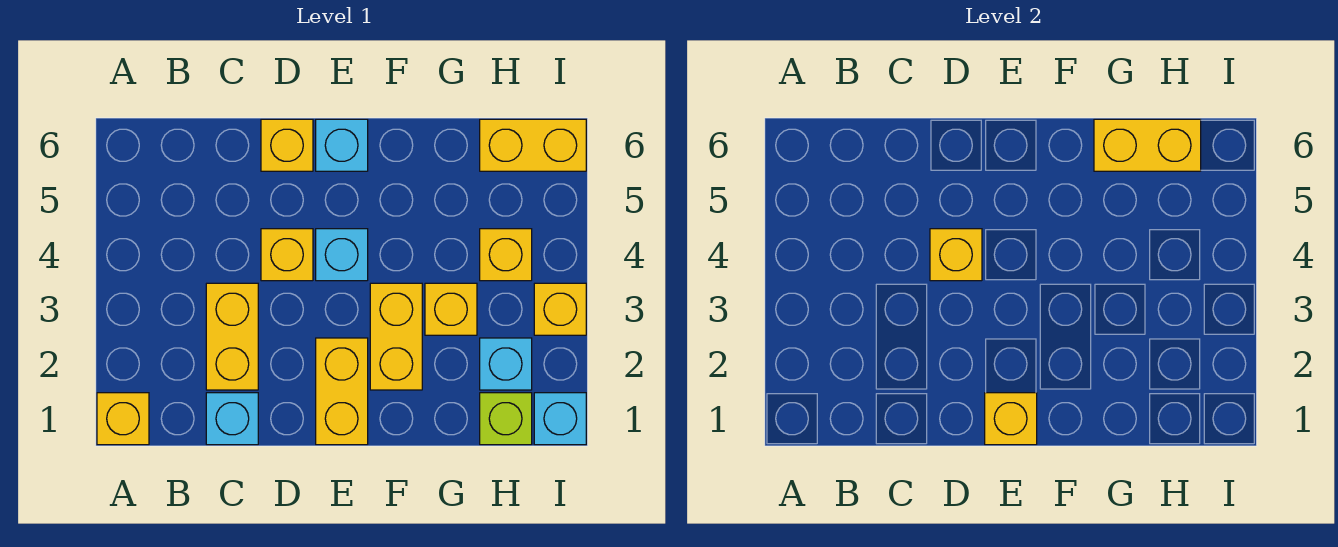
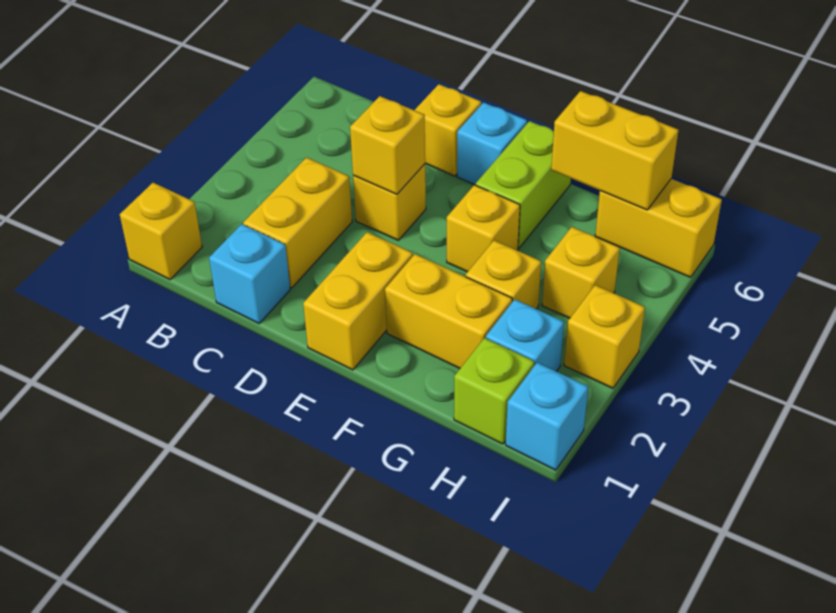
yellow brick E1 level 2 -> yellow brick F4 level 1
cyan brick E4 level 1 -> none
yellow brick F2:F3 level 1 -> yellow brick F2:G2 level 1
none -> lime brick F5:F6 level 1

